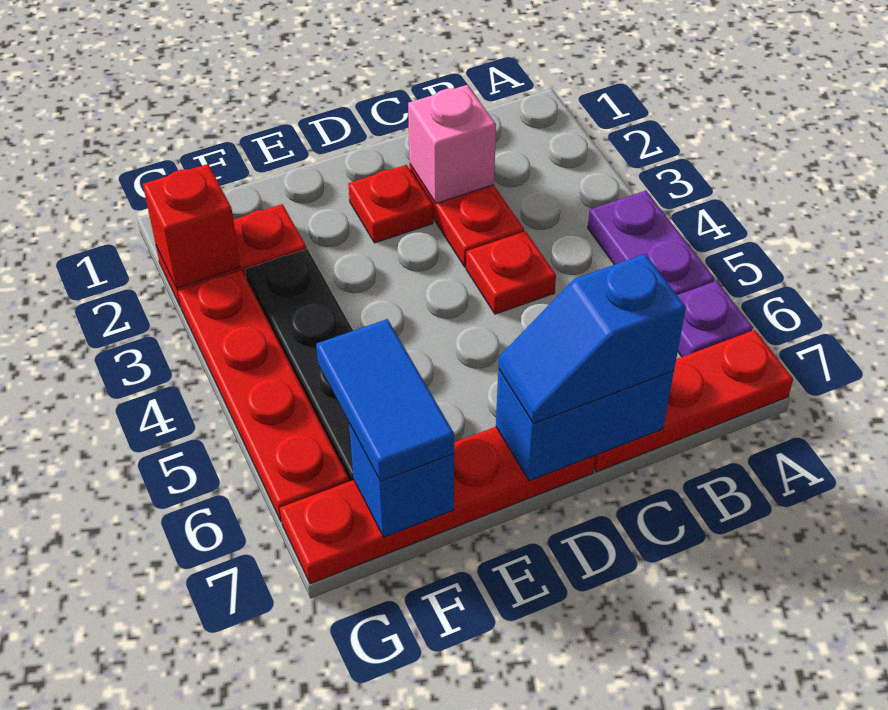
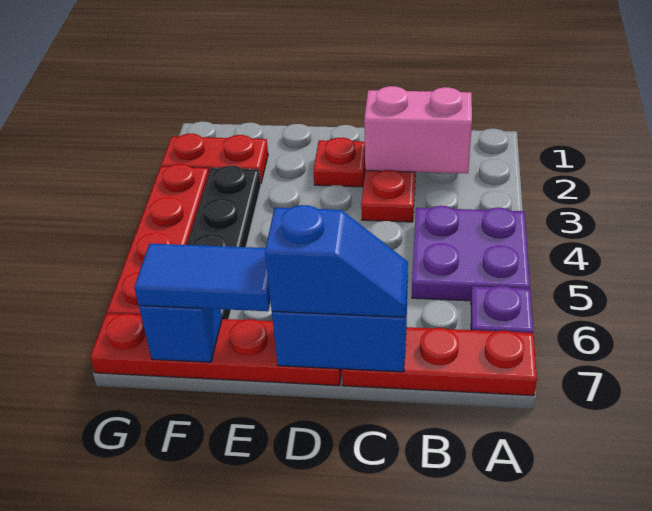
purple plate A4:A5 level 1 -> purple plate A4:B5 level 1
pink brick C2 level 2 -> pink brick B2:C2 level 2
red plate C4 level 1 -> none
blue slope C7:D7 level 3 top C -> blue slope C7:D7 level 3 top D
blue tile F6:F7 level 3 -> blue tile E7:F7 level 3
red brick G2 level 2 -> none

